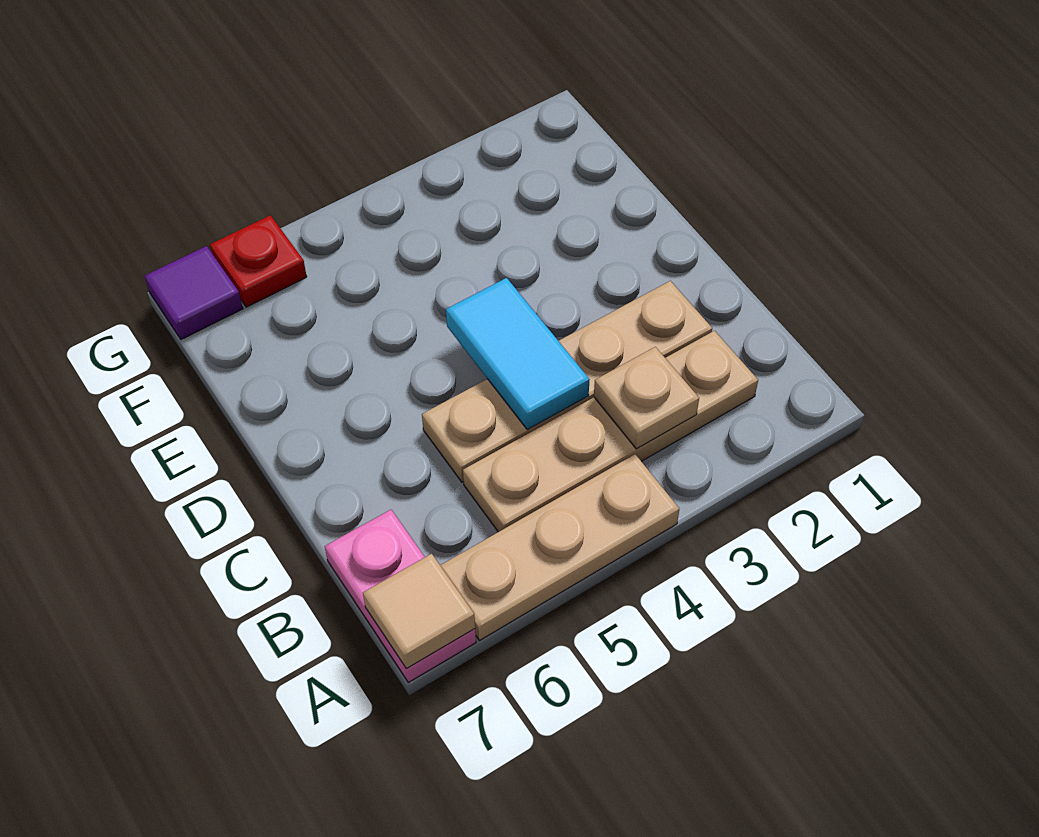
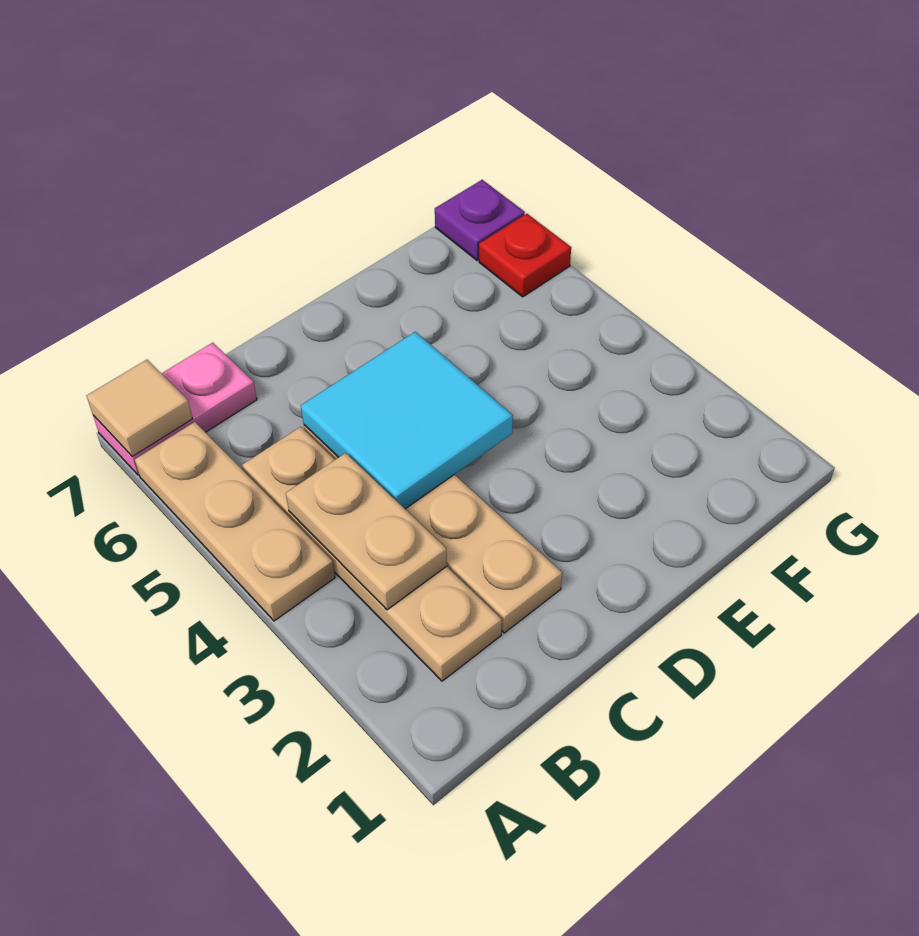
tan plate B3 level 2 -> tan plate B3:B4 level 2
cyan tile C4:D4 level 2 -> cyan tile C4:D5 level 2
purple tile G7 level 1 -> purple plate G7 level 1

